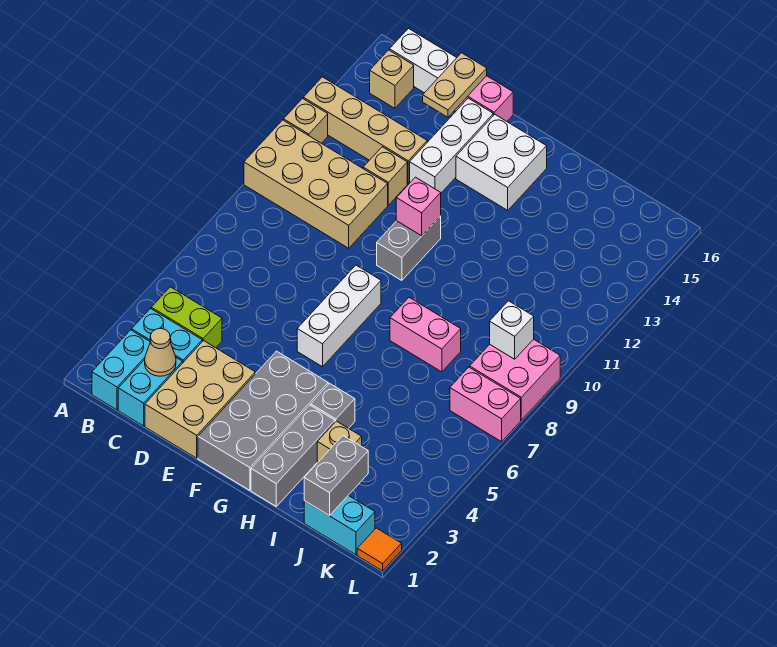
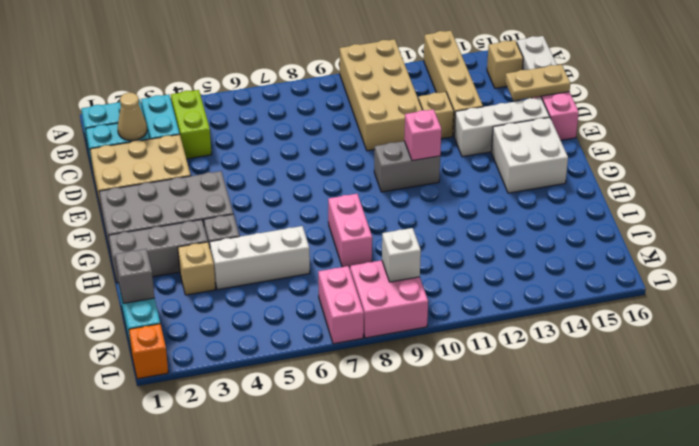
tan brick A12 level 1 -> none
white brick F6:F8 level 1 -> white brick I4:I6 level 1
grey brick J1:J2 level 2 -> grey brick J1 level 2
orange tile L1 level 1 -> orange brick L1 level 1

